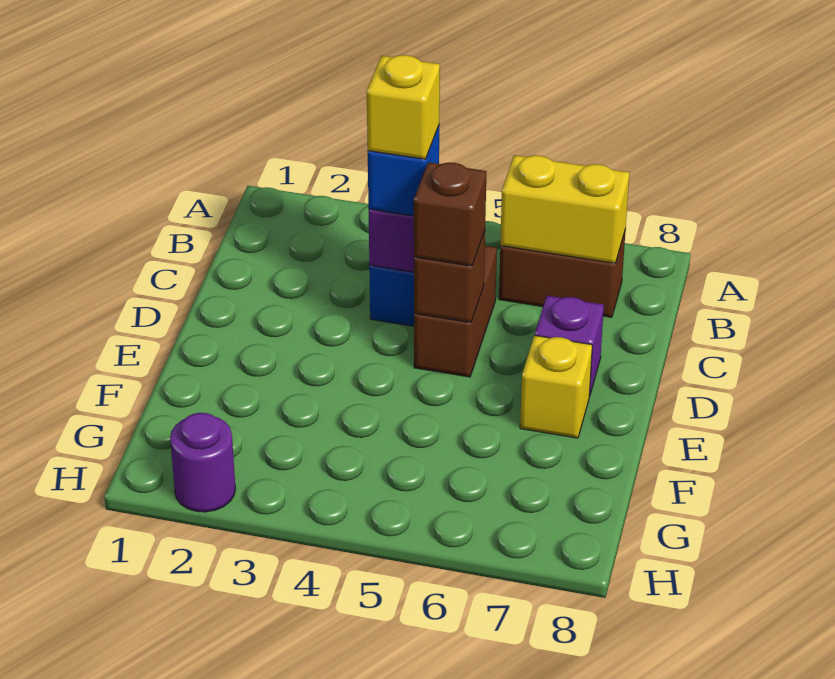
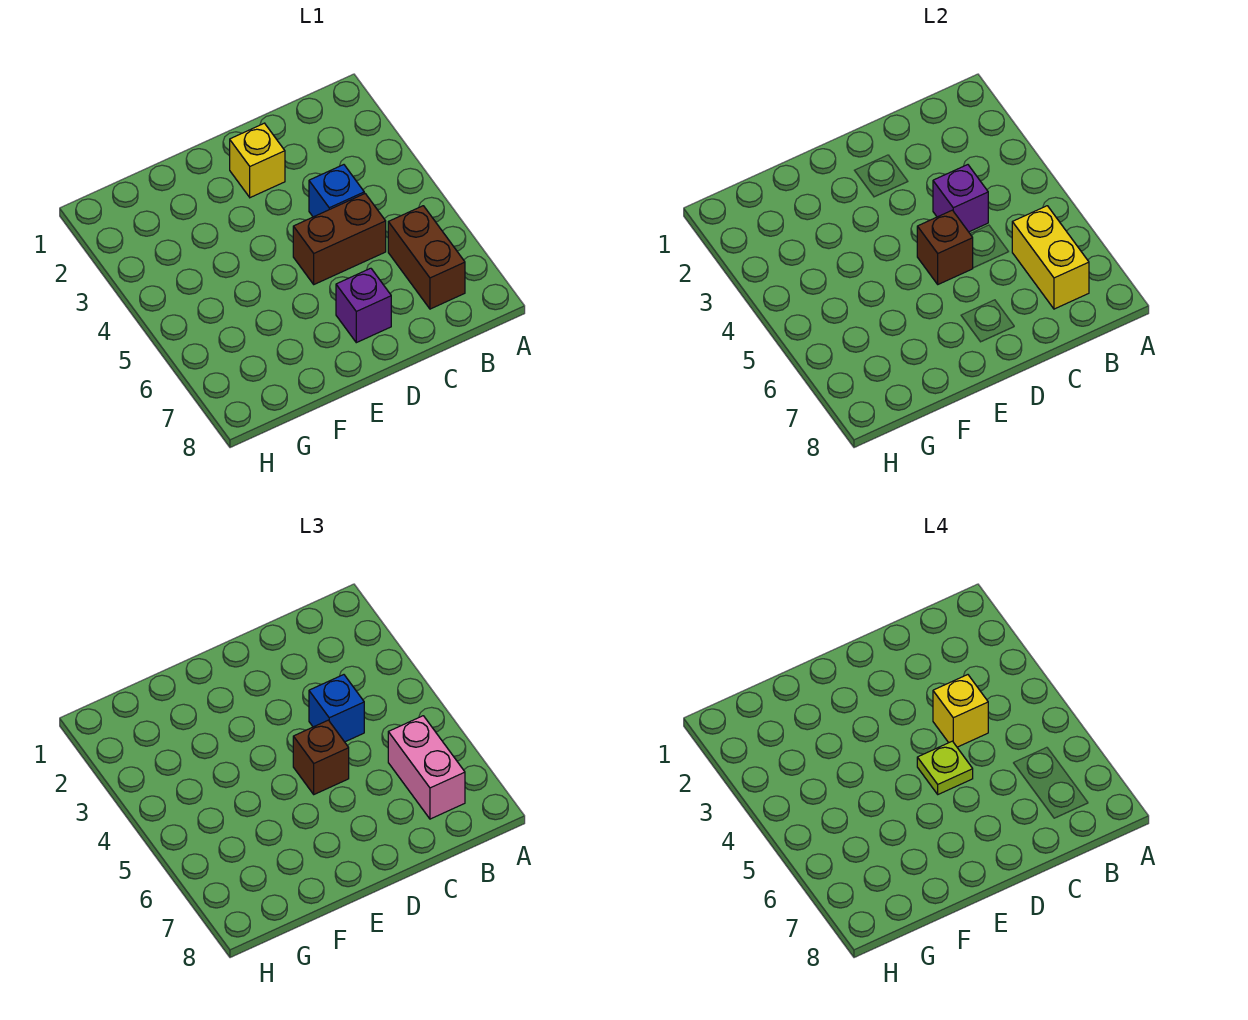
none -> pink brick B6:B7 level 3
none -> lime plate D5 level 4
yellow brick E7 level 1 -> yellow brick D2 level 1
purple round brick H2 level 1 -> none

